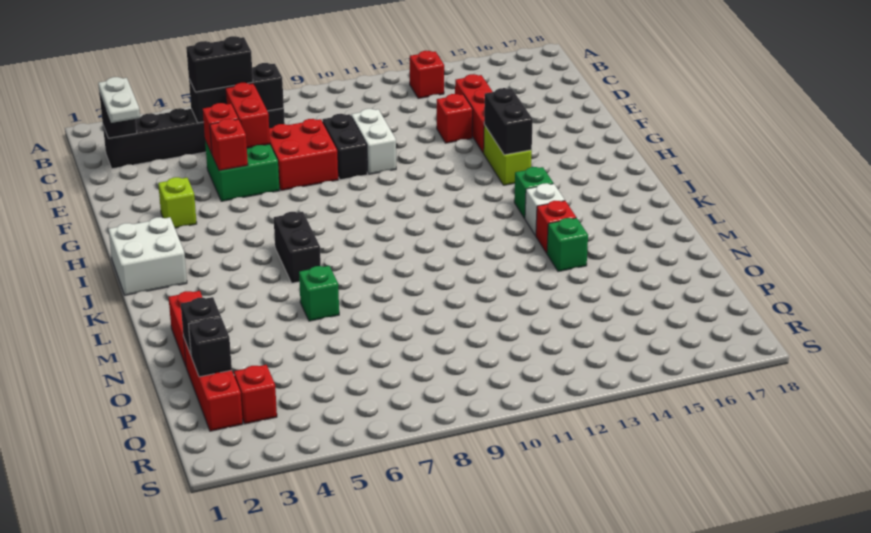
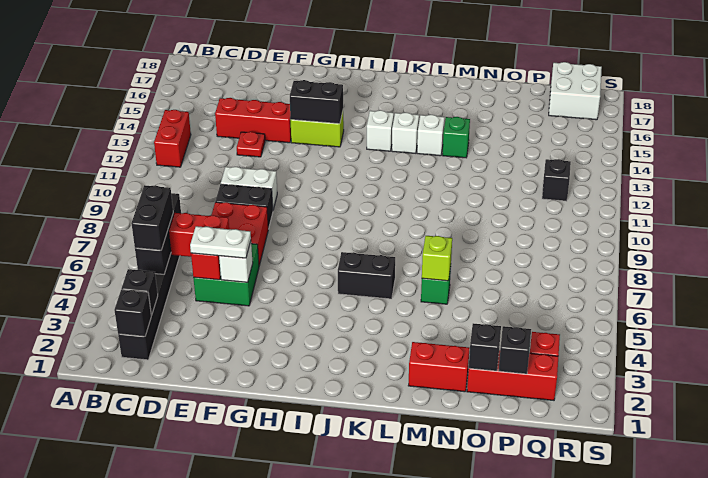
red brick B13 level 1 -> red brick B12:B13 level 1
white plate C2:D2 level 3 -> white plate E5:F5 level 3
none -> black brick C3 level 2
red brick E13 level 1 -> red plate E13 level 1
red brick F5 level 2 -> white brick F5 level 2
lime brick G3 level 1 -> lime brick M6 level 2
white brick I1:J2 level 1 -> white brick Q17:R18 level 1
green brick J14 level 1 -> white brick J14 level 1
red brick L14 level 1 -> white brick L14 level 1
none -> black brick Q12 level 1

